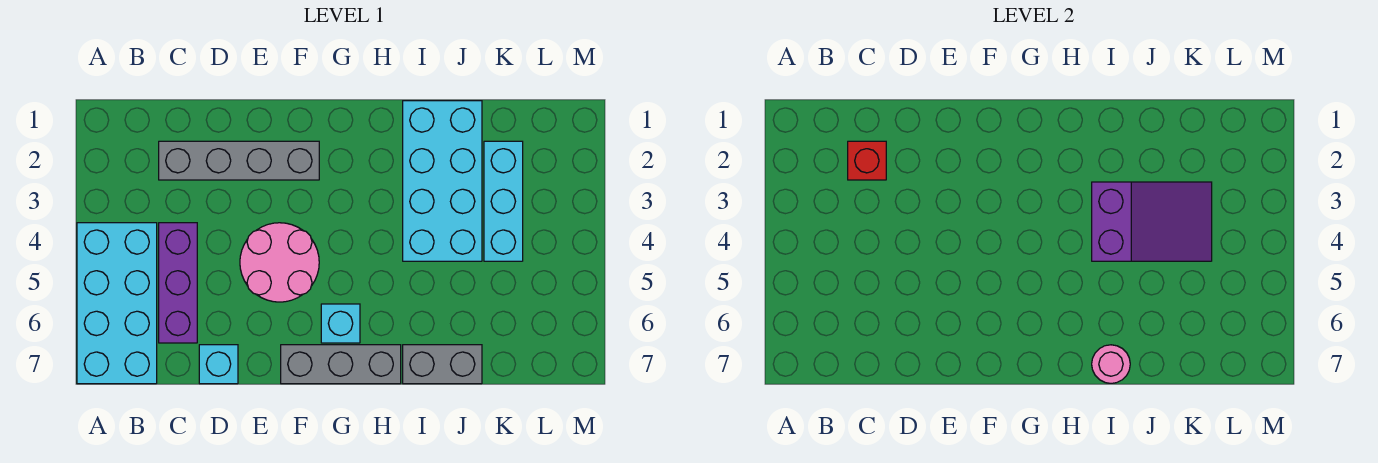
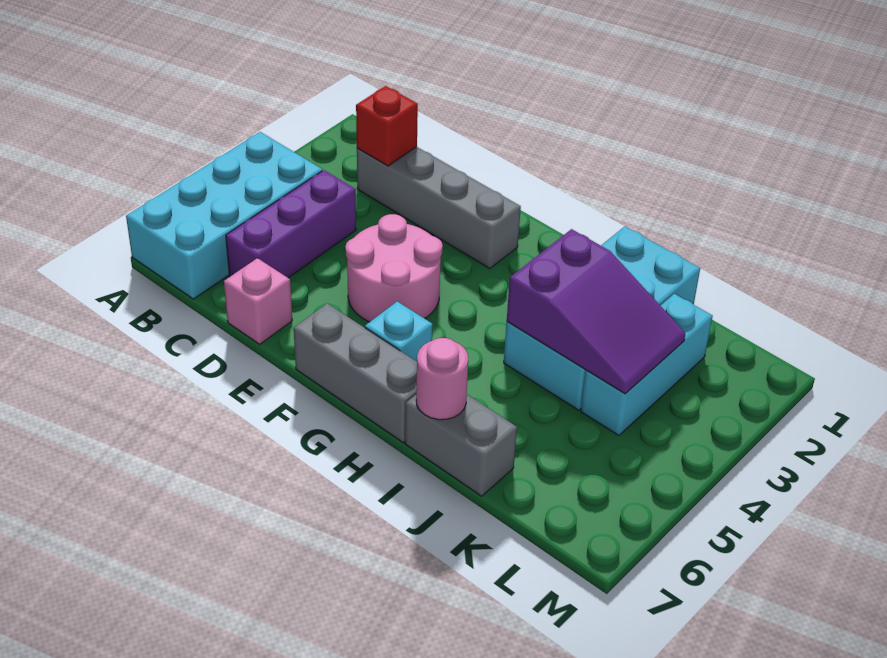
cyan brick D7 level 1 -> pink brick D7 level 1

